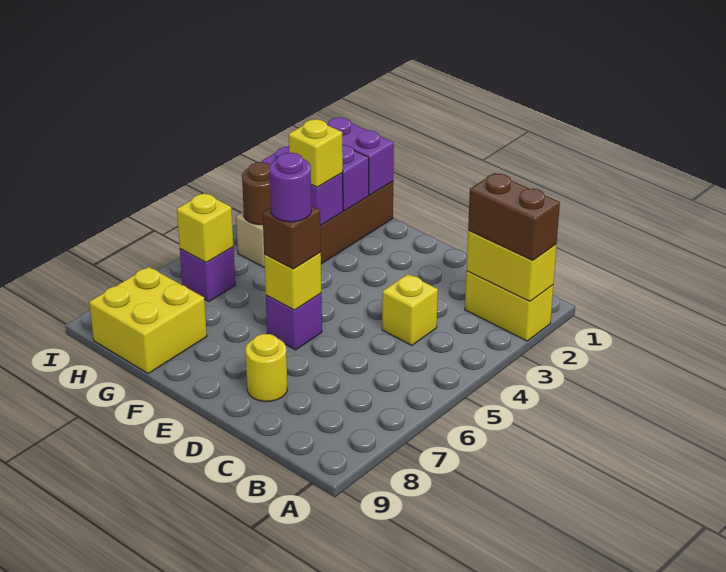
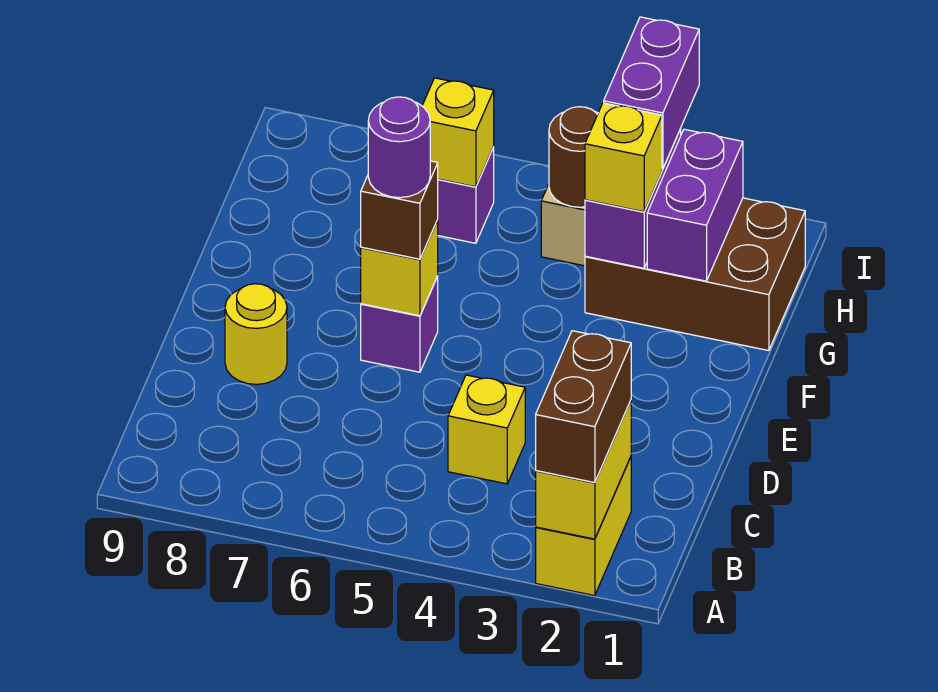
purple brick G1:H1 level 2 -> purple brick H3:I3 level 3
yellow brick G8:H9 level 1 -> none

